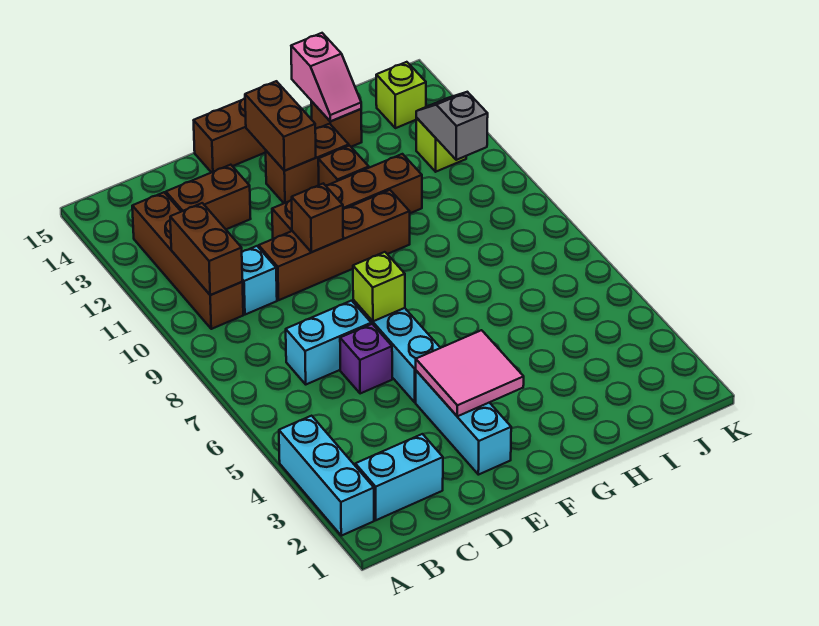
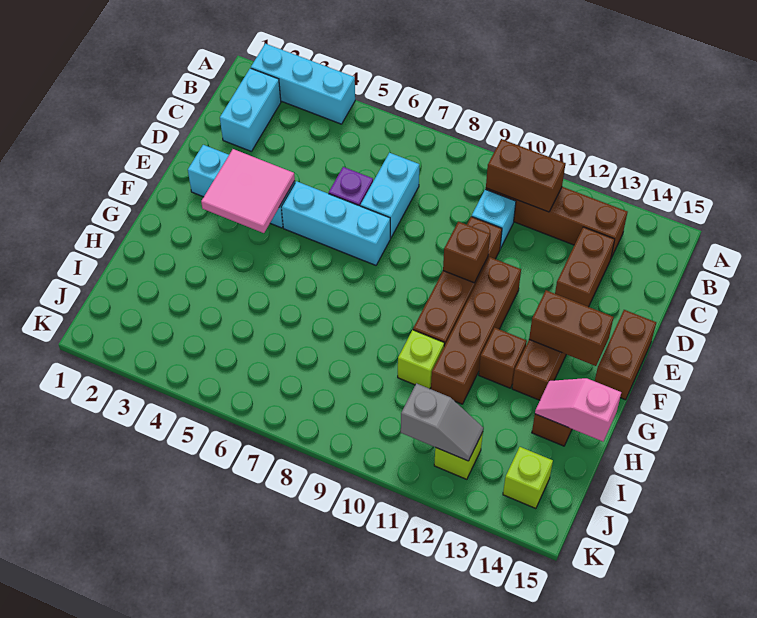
lime brick E7 level 2 -> lime brick H10 level 1

